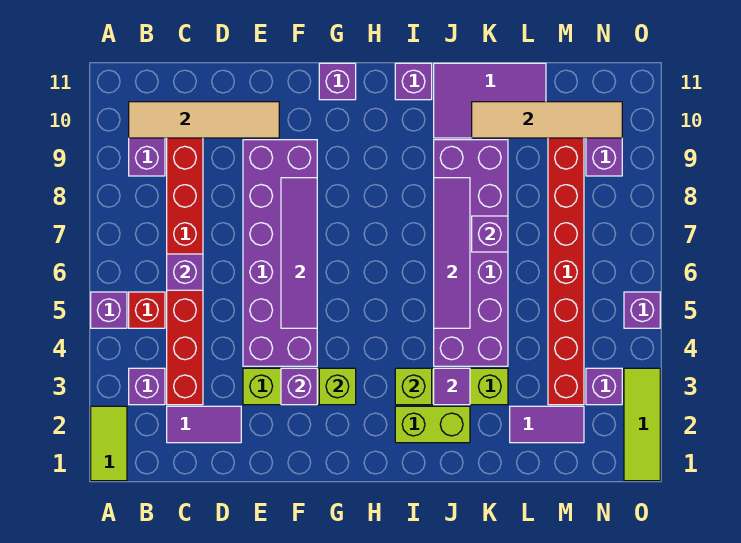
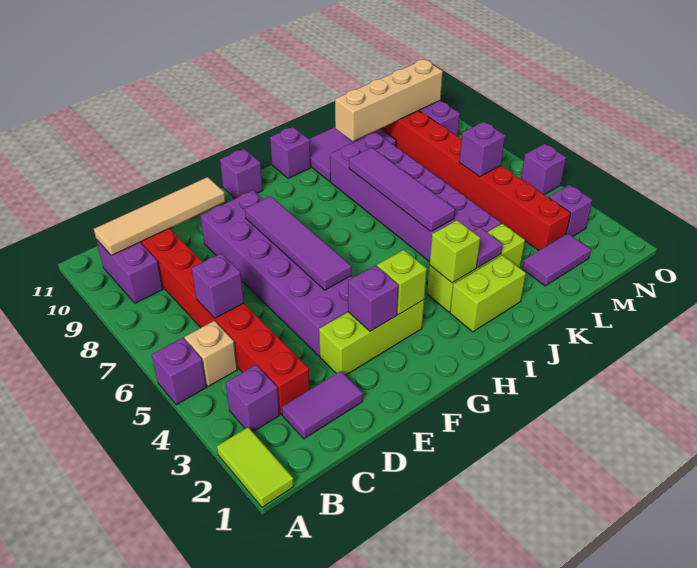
red brick B5 level 1 -> tan brick B5 level 1
purple brick K7 level 2 -> purple brick M6 level 2
tan tile K10:N10 level 2 -> tan brick K10:N10 level 2
lime tile O1:O3 level 1 -> none

